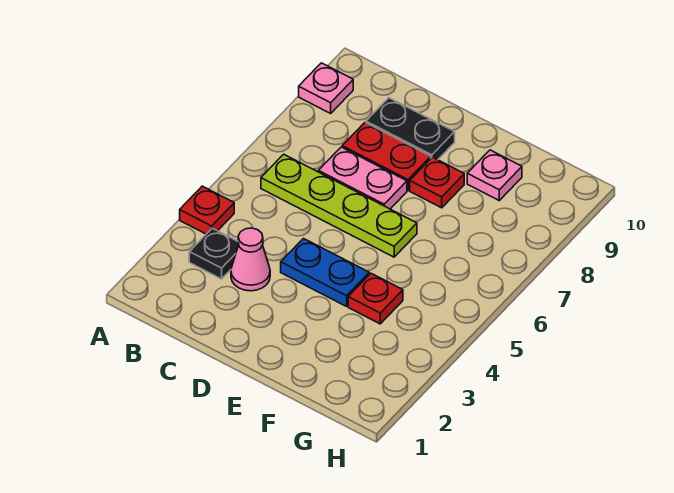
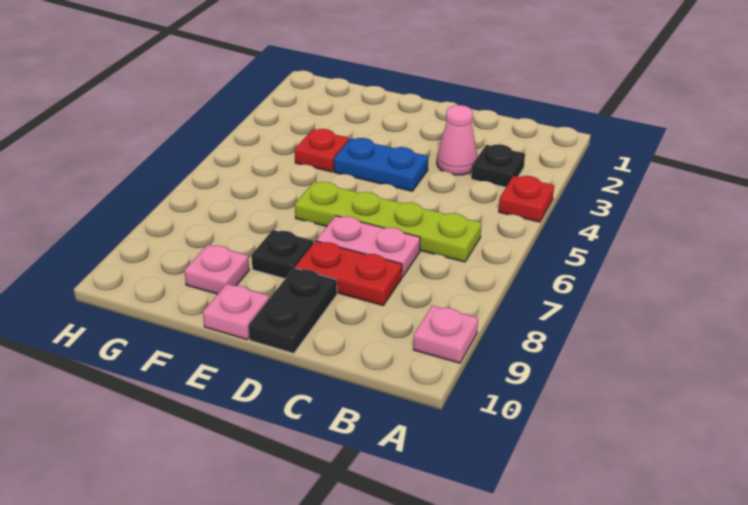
black plate C9:D9 level 1 -> black plate D9:D10 level 1
red plate E8 level 1 -> black plate E8 level 1
none -> pink plate E10 level 1

